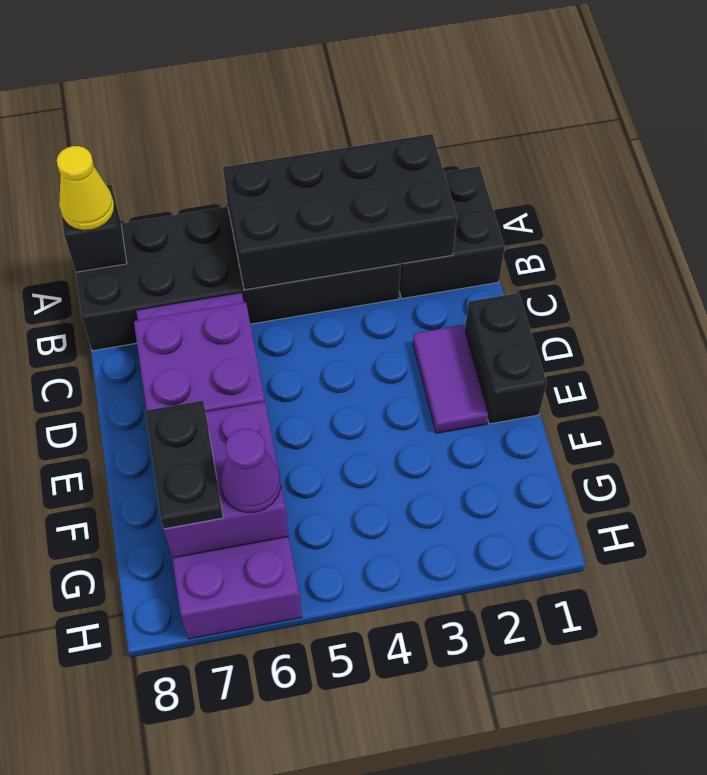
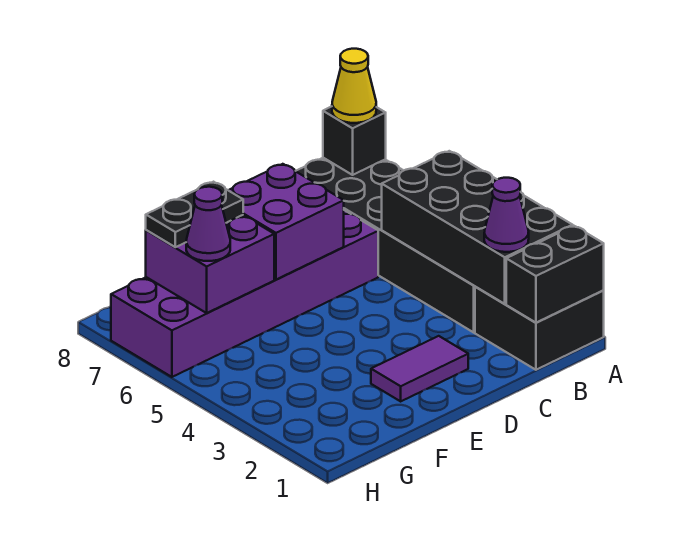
none -> purple cone B2 level 3
black brick D1:E1 level 1 -> black brick A1:B1 level 2

